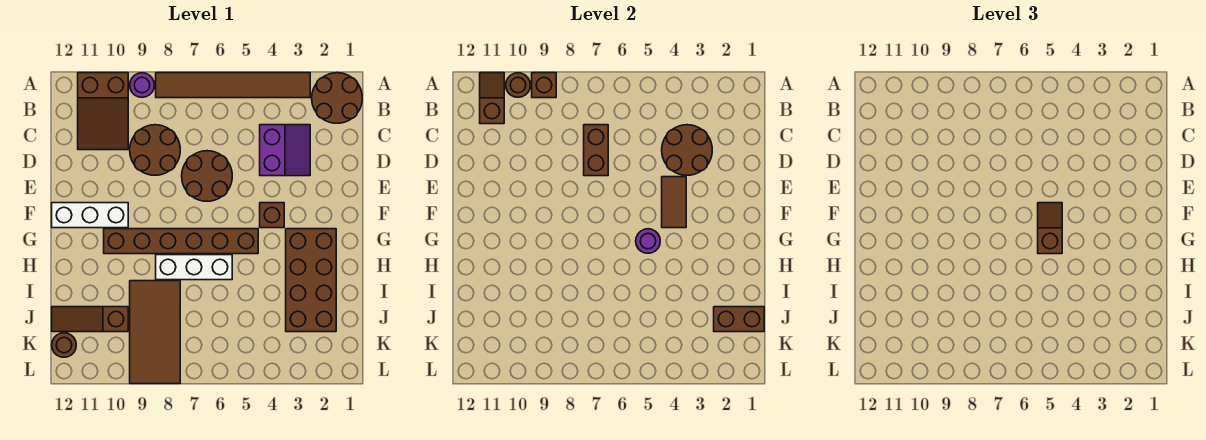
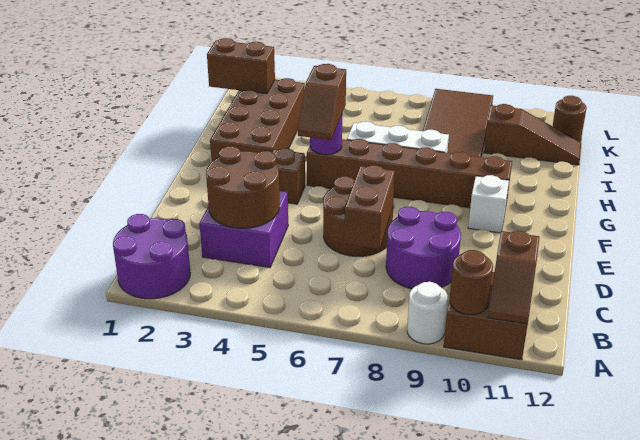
brown round brick A1:B2 level 1 -> purple round brick A1:B2 level 1
brown tile A3:A8 level 1 -> none
purple round brick A9 level 1 -> white round brick A9 level 1
brown brick A9 level 2 -> none
purple slope C3:D4 level 1 top 4 -> purple brick C3:D4 level 1
brown round brick C8:D9 level 1 -> purple round brick C8:D9 level 1
brown tile E4:F4 level 2 -> none
white brick F10:F12 level 1 -> white brick F10 level 1

